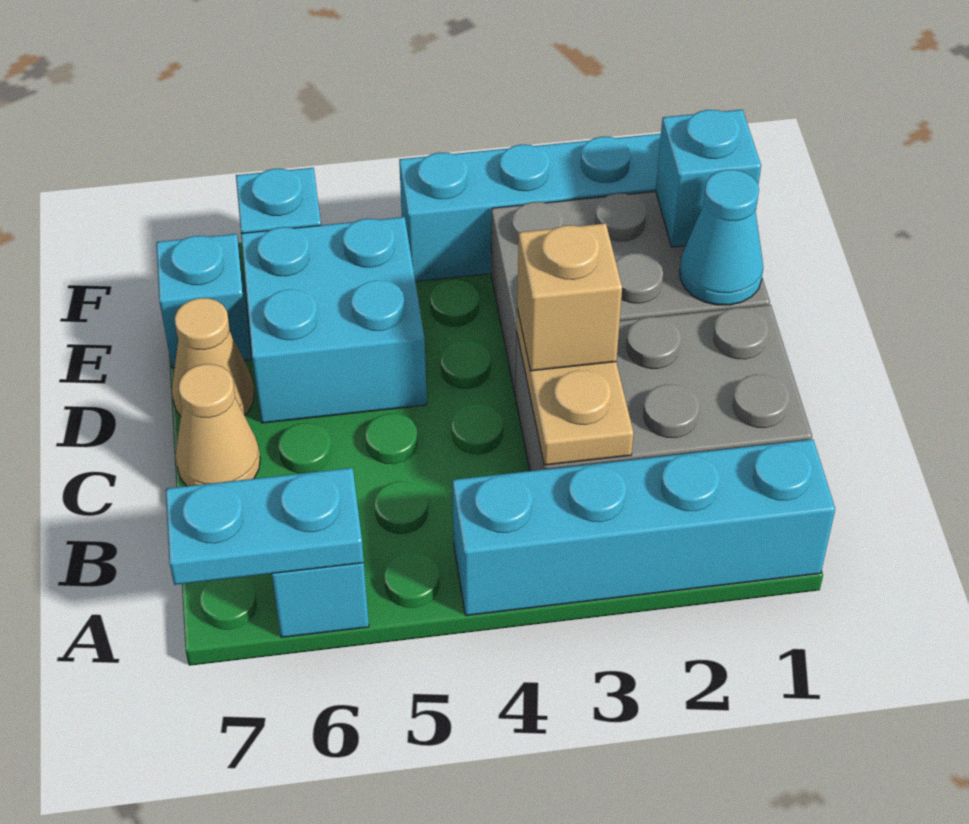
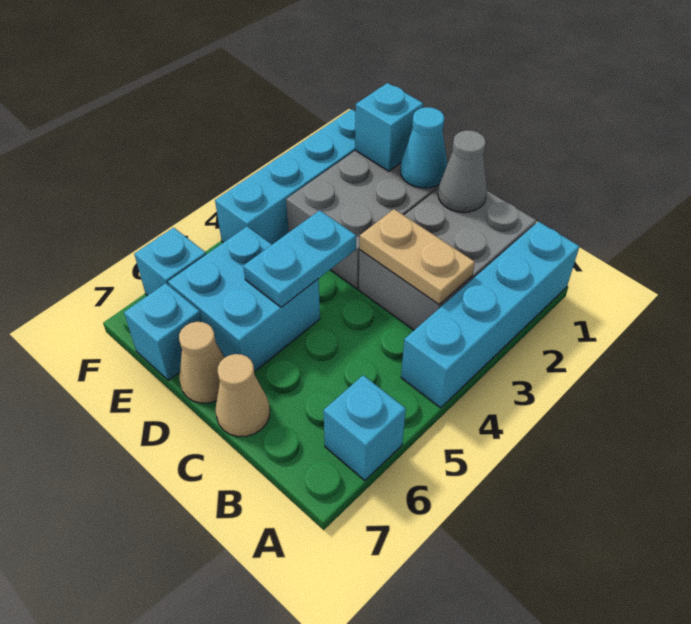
cyan plate A6:A7 level 2 -> cyan plate D4:D5 level 2
none -> grey cone C1 level 2
tan brick C3 level 3 -> none

